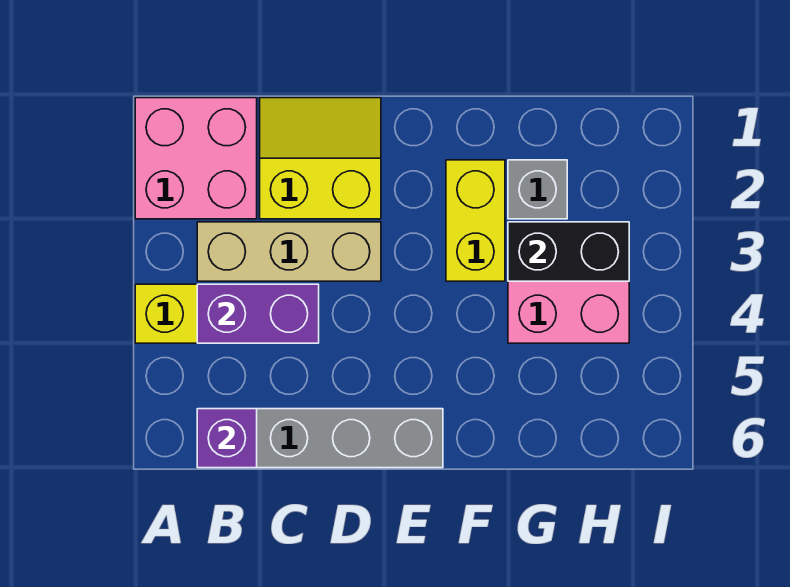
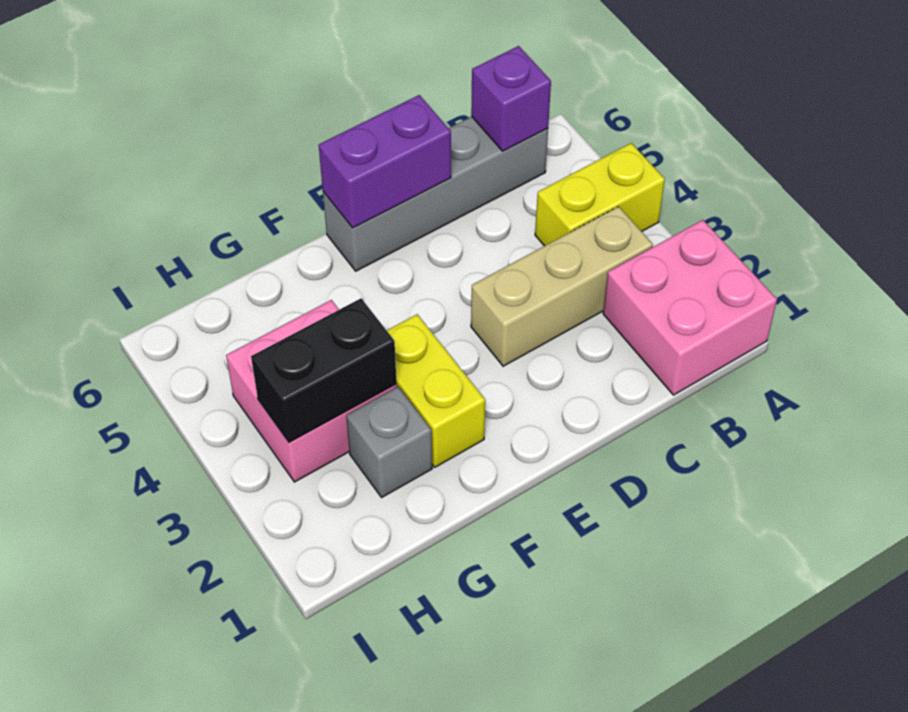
purple brick B4:C4 level 2 -> purple brick D6:E6 level 2
yellow slope C1:D2 level 1 top 2 -> none

